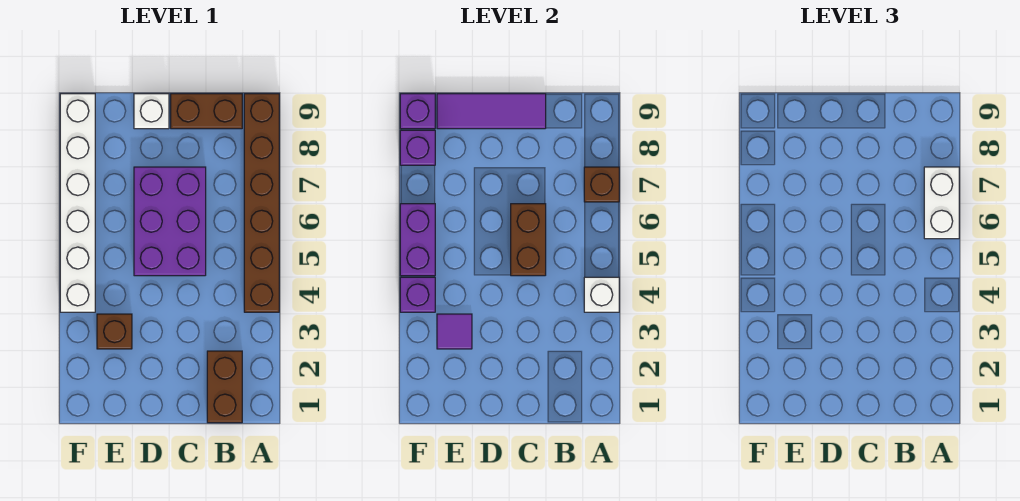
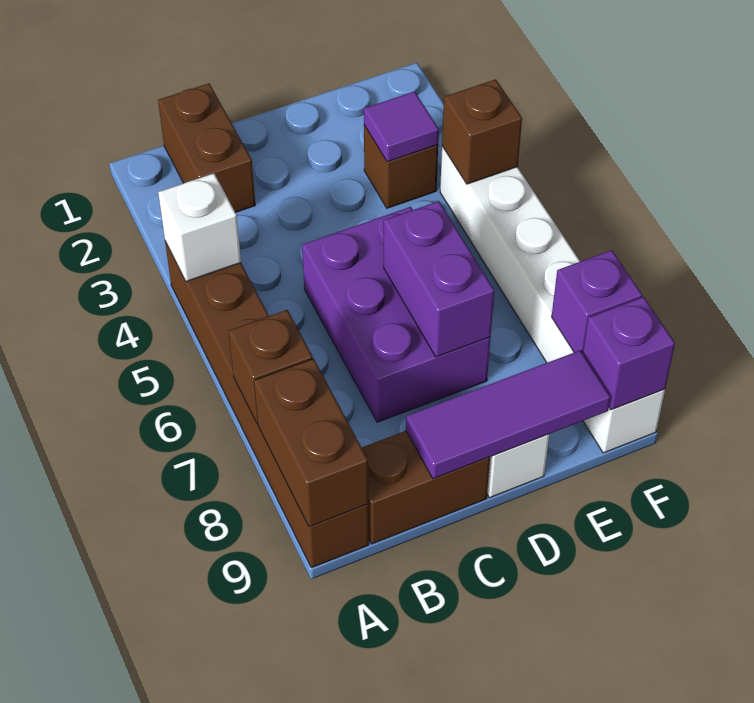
white brick A6:A7 level 3 -> none
brown brick C5:C6 level 2 -> brown brick A8:A9 level 2
purple brick F4 level 2 -> brown brick F4 level 2
purple brick F5:F6 level 2 -> purple brick D6:D7 level 2

